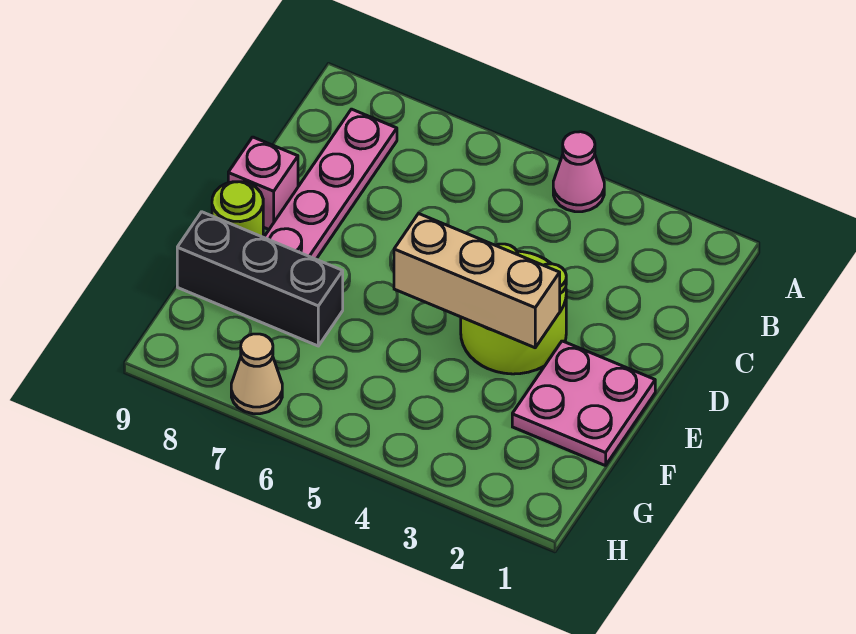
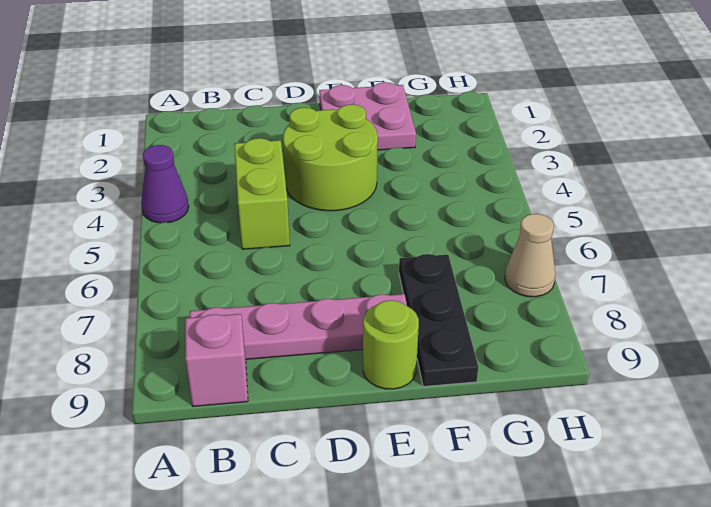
pink cone A4 level 1 -> purple cone A4 level 1
none -> lime brick C4:C5 level 1
pink brick D9 level 1 -> pink brick B9 level 1
tan brick E3:E5 level 2 -> none
black brick F7:F9 level 1 -> black plate F7:F9 level 1

